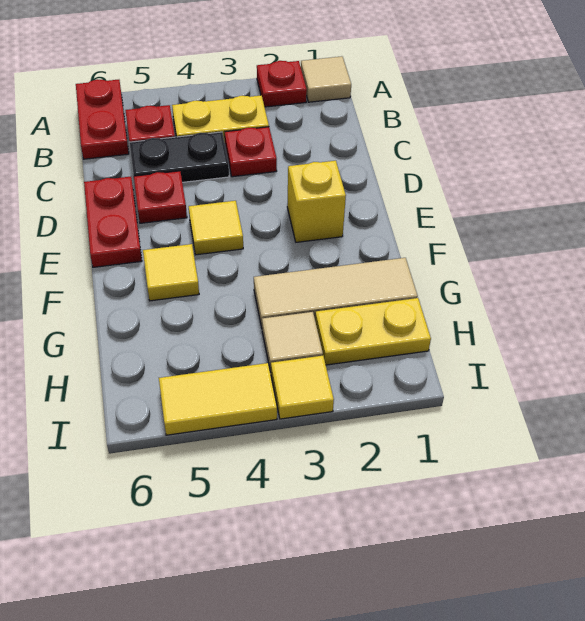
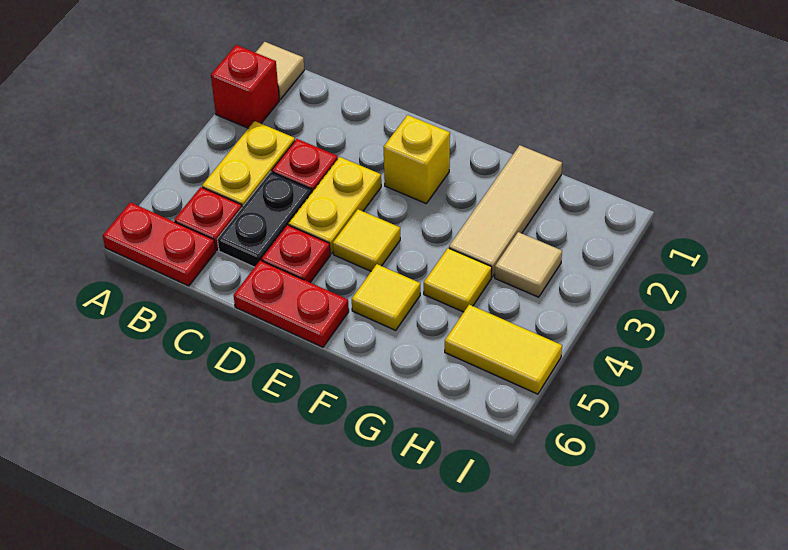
red plate A2 level 1 -> red brick A2 level 1
yellow plate H1:H2 level 1 -> yellow plate D3:D4 level 1
yellow tile I3 level 1 -> yellow tile G4 level 1
yellow tile I4:I5 level 1 -> yellow tile H5:I5 level 1

